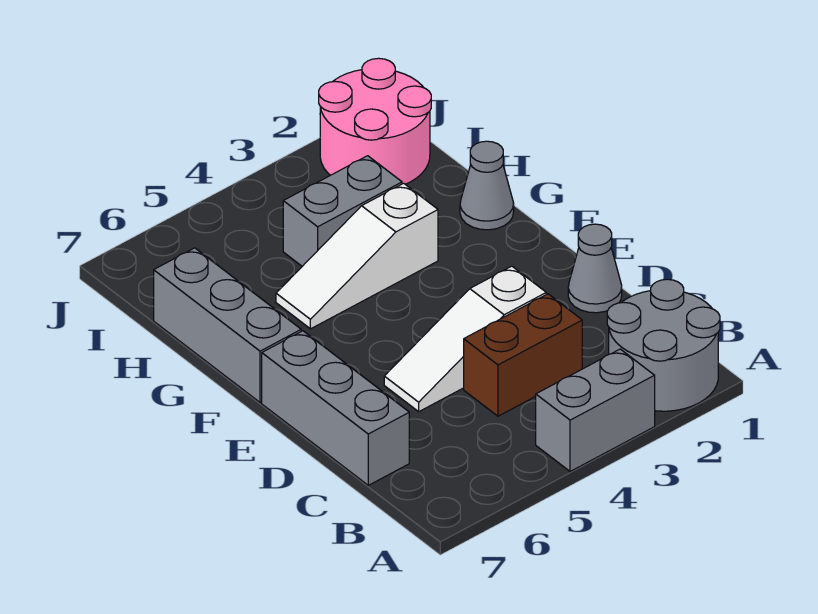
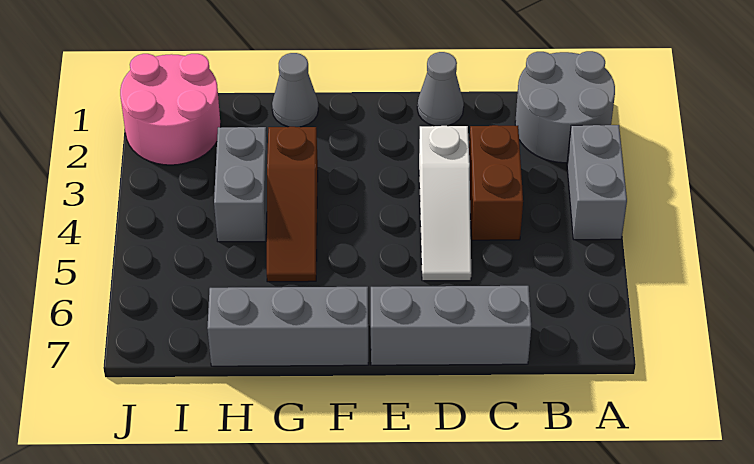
white slope G3:G5 level 1 top 3 -> brown slope G3:G5 level 1 top 3

